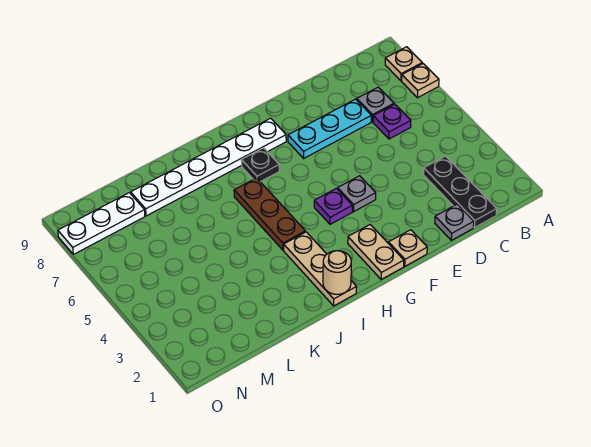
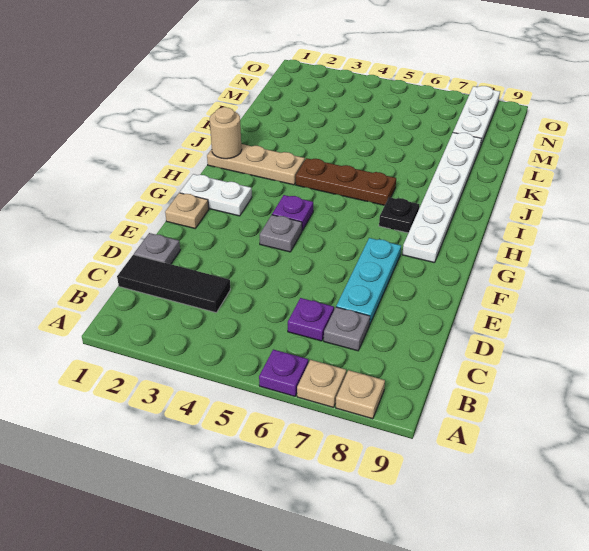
none -> purple plate A6 level 1
black plate C1:C3 level 1 -> black tile C1:C3 level 1
tan plate G1:G2 level 1 -> white plate G1:G2 level 1

